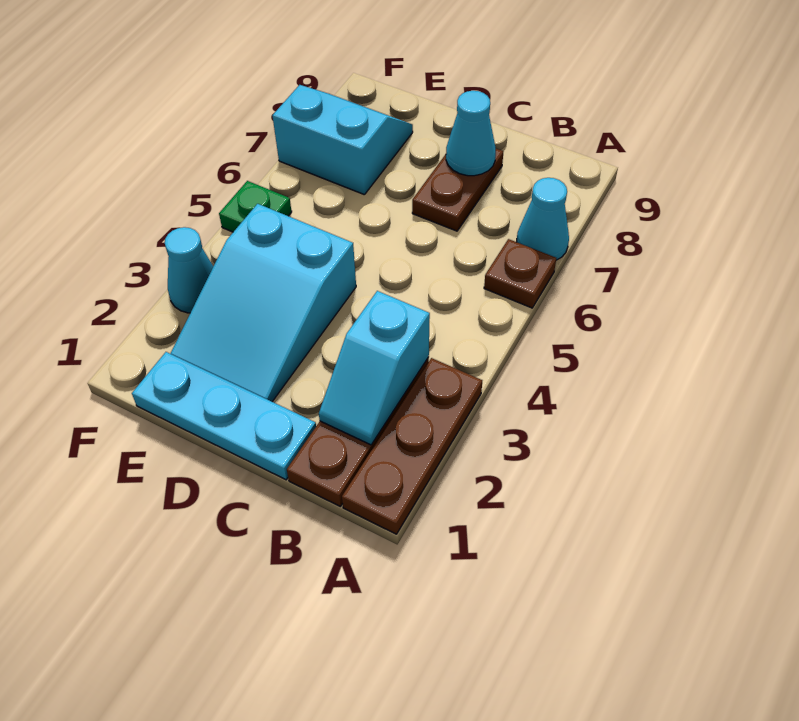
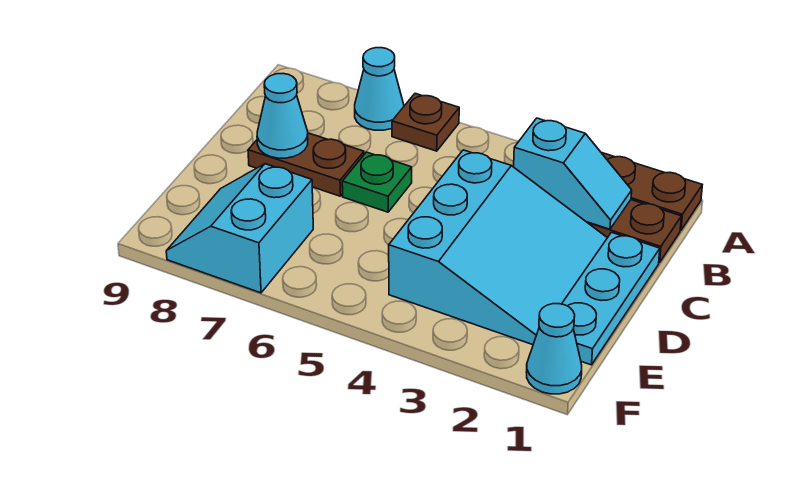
cyan slope D2:E4 level 1 top 4 -> cyan slope C2:E4 level 1 top 4
cyan cone F3 level 1 -> cyan cone F1 level 1
green plate F5 level 1 -> green plate C6 level 1

